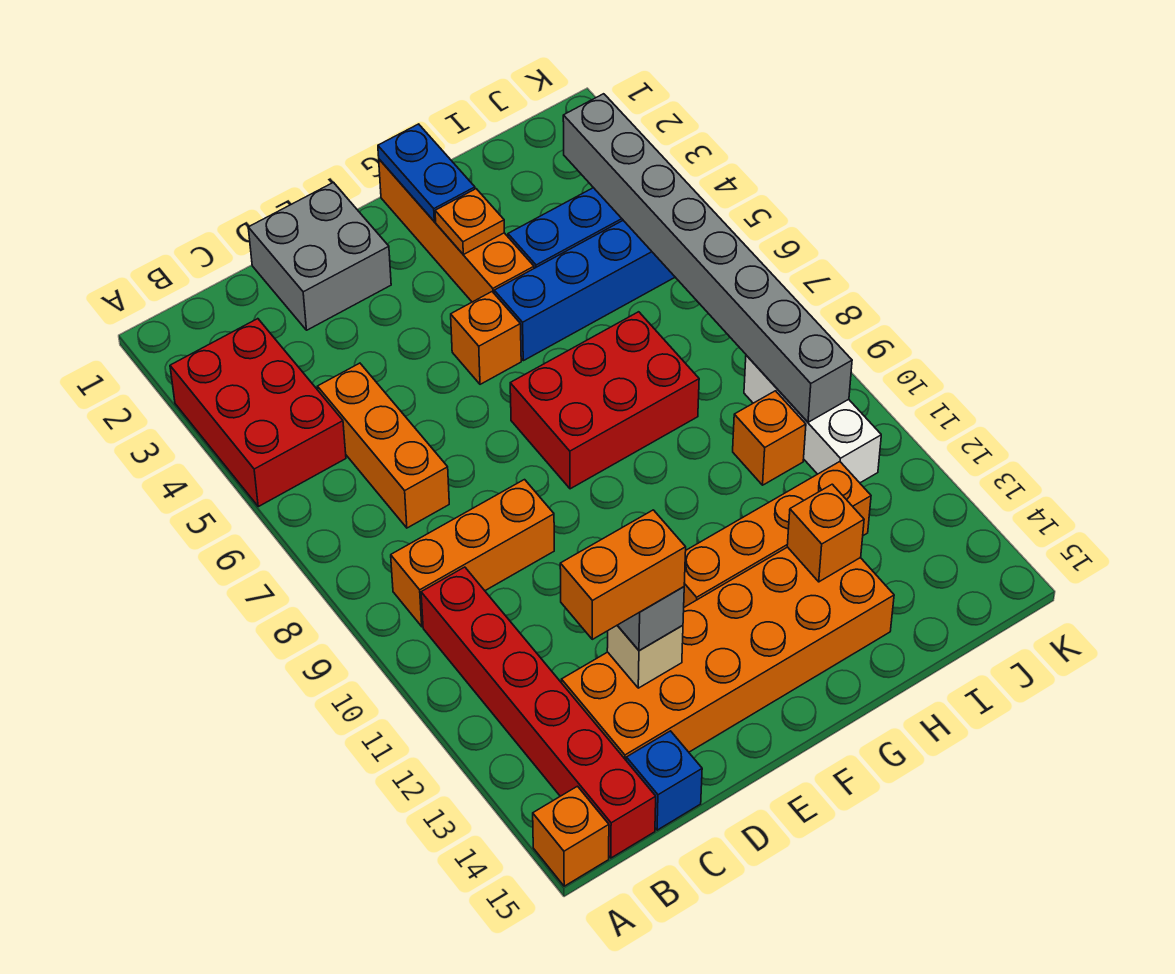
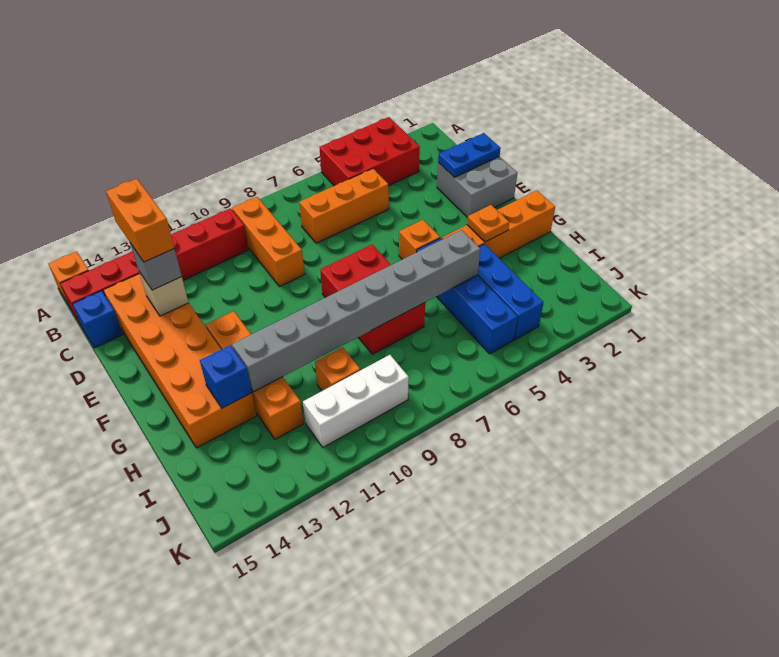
blue plate G1:G2 level 2 -> blue plate D1:D2 level 2
orange brick H13 level 2 -> blue brick H13 level 2
grey brick J3:J10 level 2 -> grey brick H5:H12 level 2

